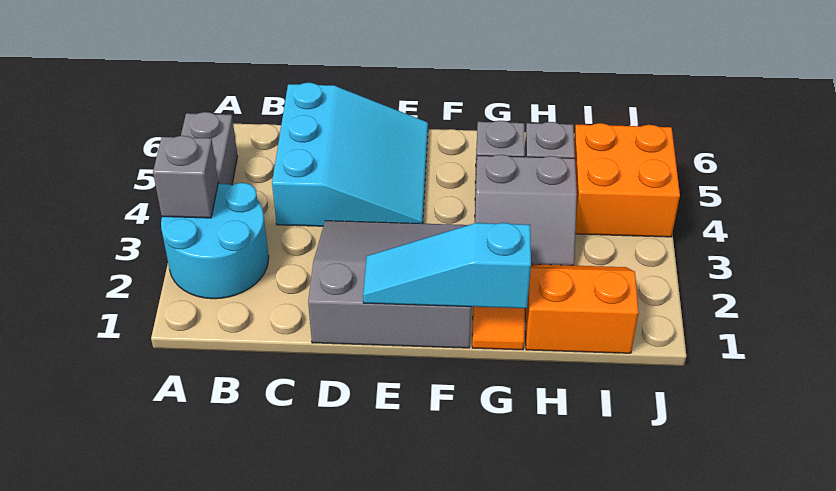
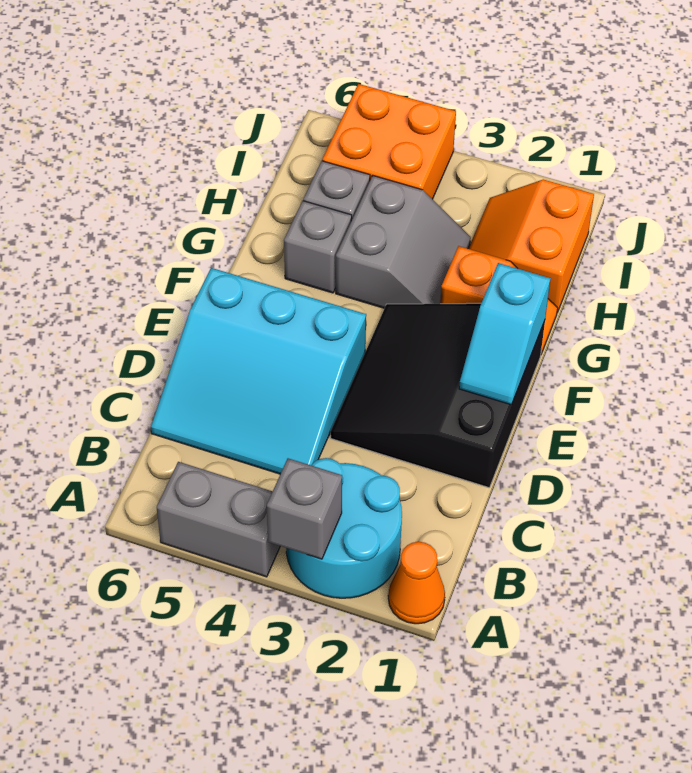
none -> orange cone A1 level 1
cyan slope C4:E6 level 1 top C -> cyan slope C4:E6 level 1 top E
grey slope D1:F3 level 1 top 1 -> black slope D1:F3 level 1 top 1
cyan slope E1:G1 level 2 top G -> cyan slope E1:F1 level 2 top F

